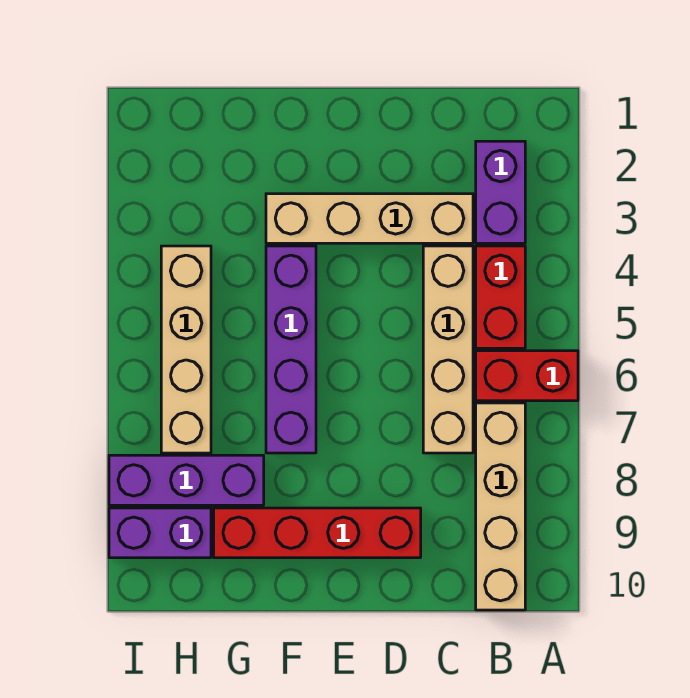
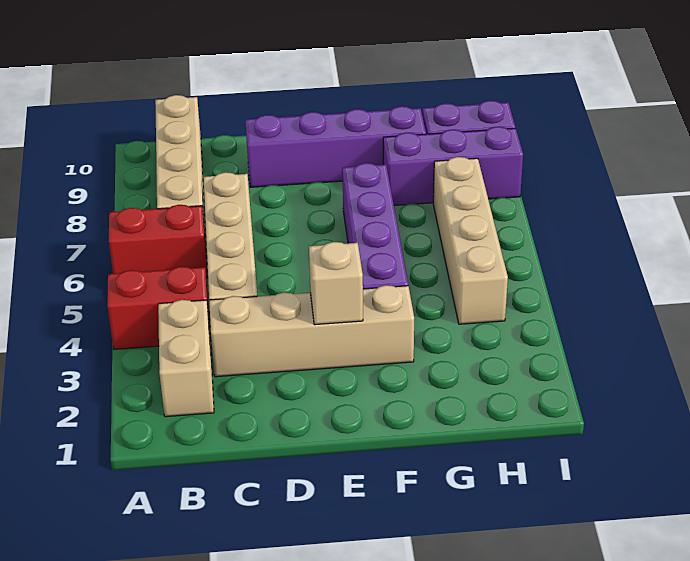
purple brick B2:B3 level 1 -> tan brick B2:B3 level 1
red brick B4:B5 level 1 -> red brick A4:B4 level 1
red brick D9:G9 level 1 -> purple brick D9:G9 level 1
none -> tan brick E3 level 2

